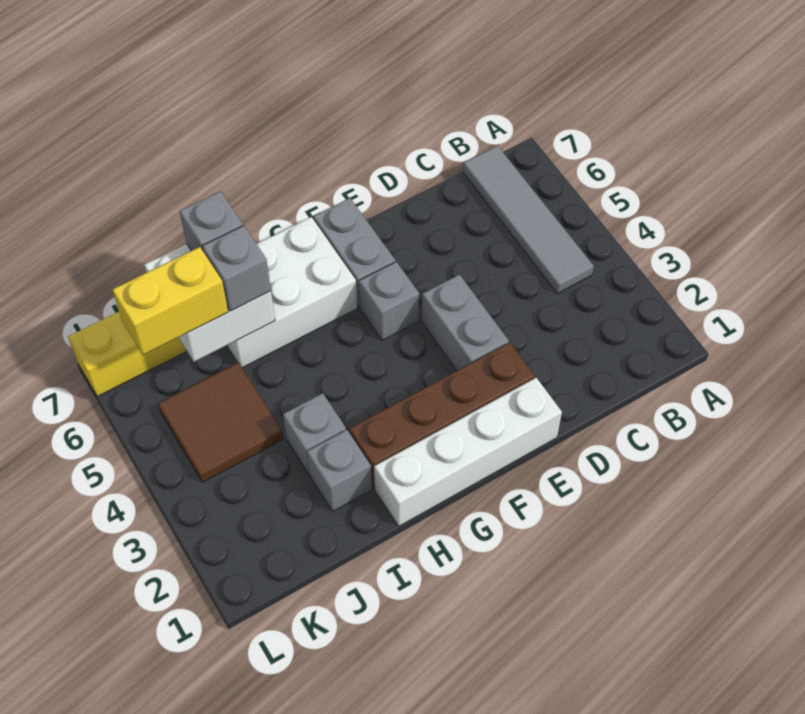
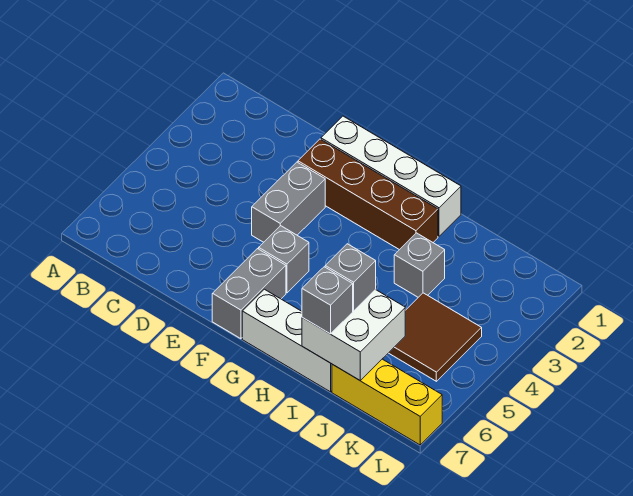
grey tile B4:B7 level 1 -> none
white brick G6:I7 level 1 -> white brick G7:I7 level 1
grey brick I2 level 1 -> none
yellow brick J6:K6 level 3 -> none

